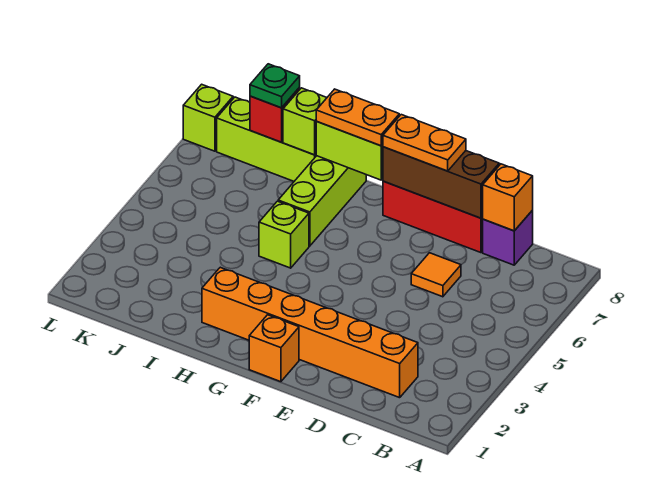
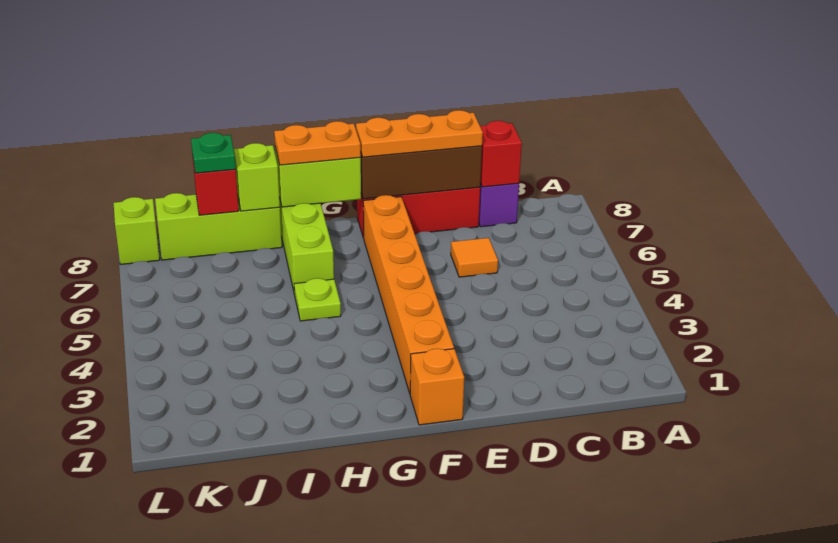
orange brick C2:H2 level 1 -> orange brick F2:F7 level 1
orange brick C8 level 2 -> red brick C8 level 2
orange plate E8:F8 level 3 -> orange plate D8:F8 level 3
lime brick H5 level 1 -> lime plate H5 level 1

